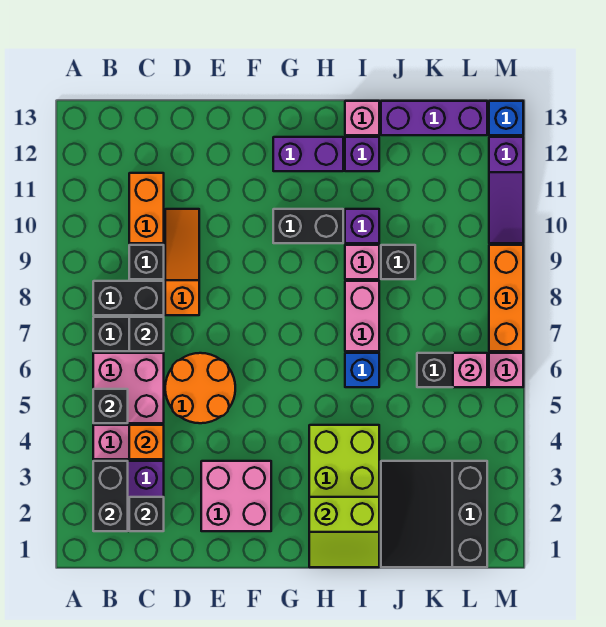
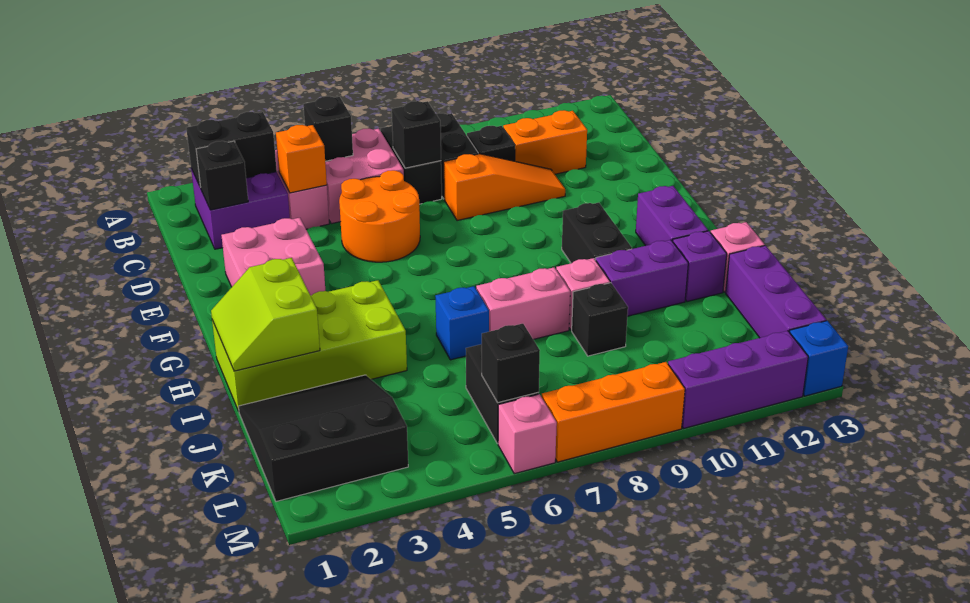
purple brick I10 level 1 -> purple brick I10:I11 level 1
pink brick L6 level 2 -> black brick L6 level 2
purple slope M10:M12 level 1 top 12 -> purple brick M10:M12 level 1

